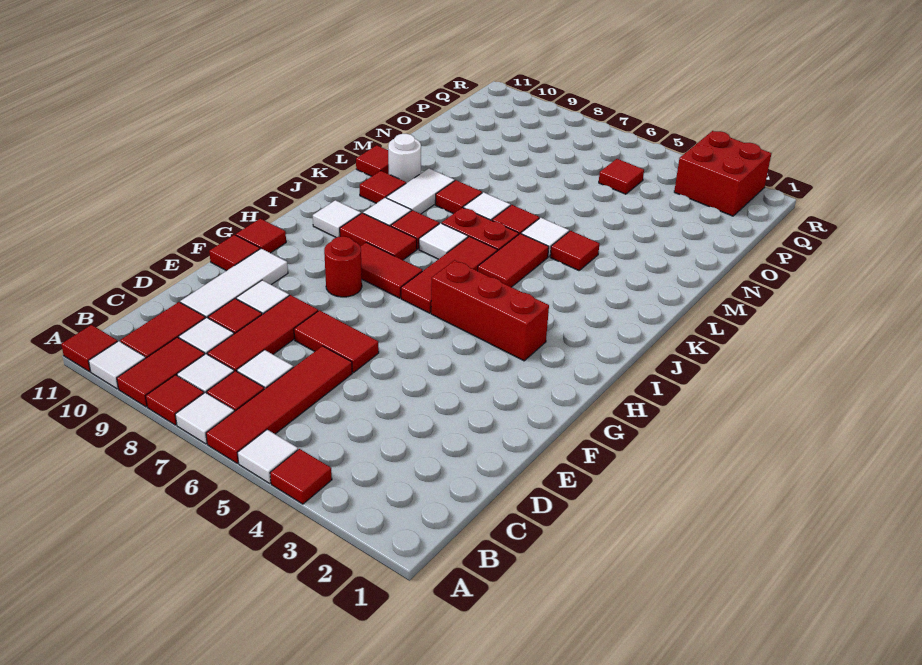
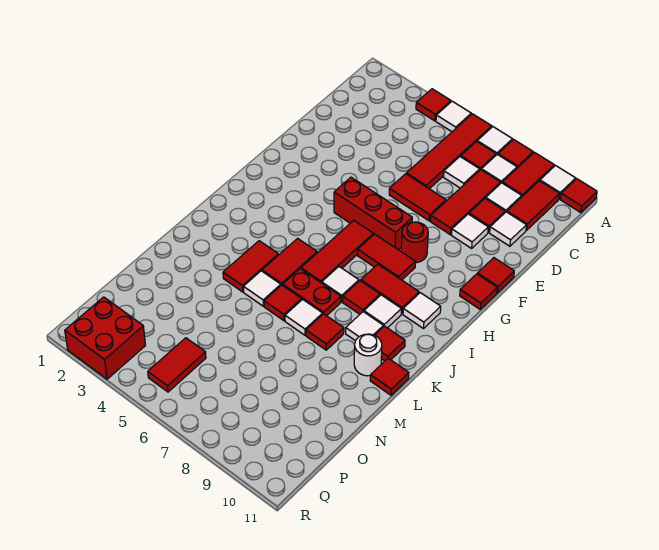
white tile D10:F10 level 1 -> white tile D10 level 1
red brick H3:H5 level 1 -> red brick G5:G7 level 1
white tile K9:L9 level 1 -> white tile K9 level 1
red tile L4 level 1 -> red tile K4:L4 level 1
red tile P5 level 1 -> red tile P5:Q5 level 1

